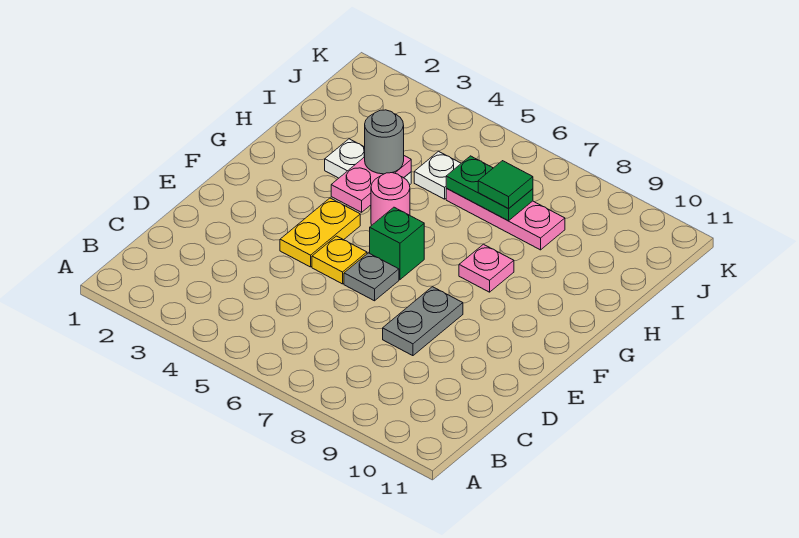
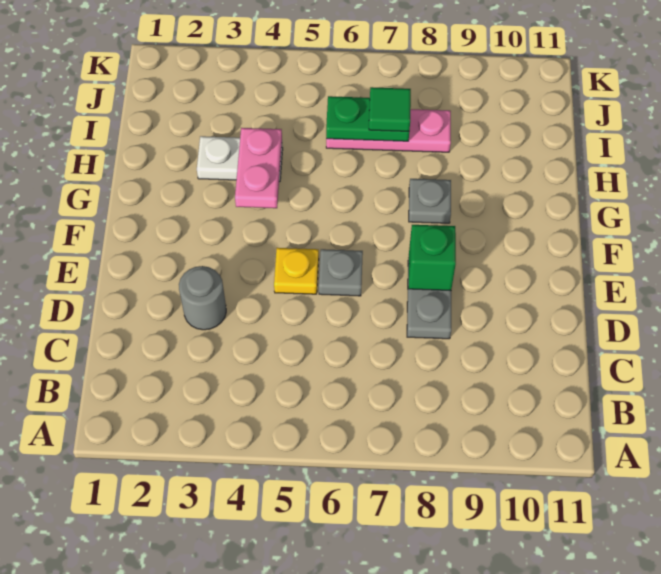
yellow plate E4:F4 level 1 -> none
green brick F6 level 1 -> green brick E8 level 2
pink round brick G5 level 1 -> none
pink plate G8 level 1 -> grey plate G8 level 1
grey round brick H4 level 3 -> grey round brick D3 level 1
white plate I5 level 1 -> none

